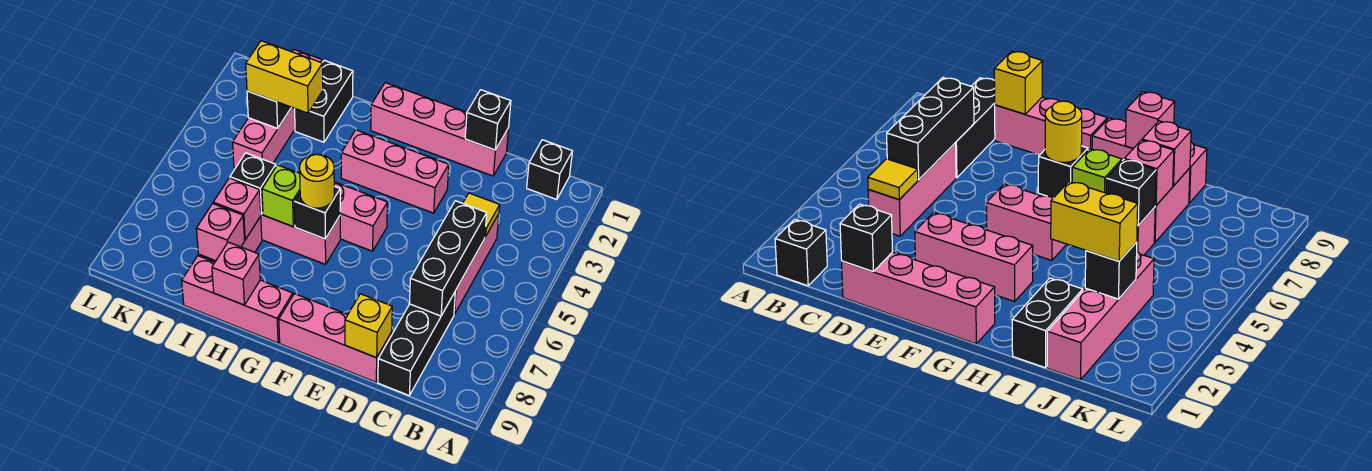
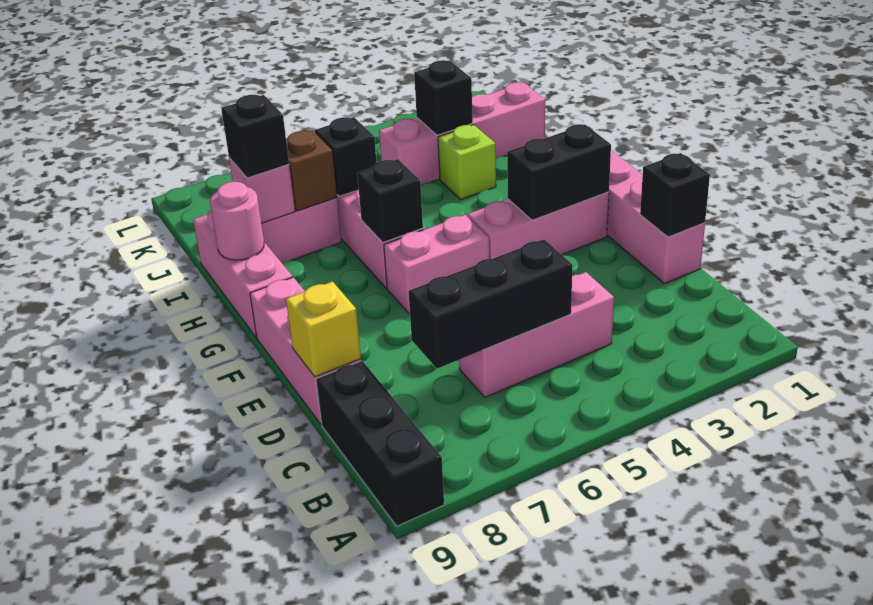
black brick B1 level 1 -> black brick I8 level 3
yellow tile C4 level 2 -> none
black brick C7:C9 level 1 -> black brick A9:C9 level 1
pink brick E3:G3 level 1 -> pink brick F2:F4 level 1
pink brick F5:G5 level 1 -> pink brick F5:F6 level 1
yellow round brick G6 level 3 -> none
lime brick H6 level 2 -> lime brick I3 level 1
pink brick H9 level 2 -> pink round brick H9 level 2
black brick I1:I2 level 1 -> black brick F2:F3 level 2
yellow brick I3:J3 level 3 -> none
pink brick I7 level 2 -> brown brick I7 level 2

